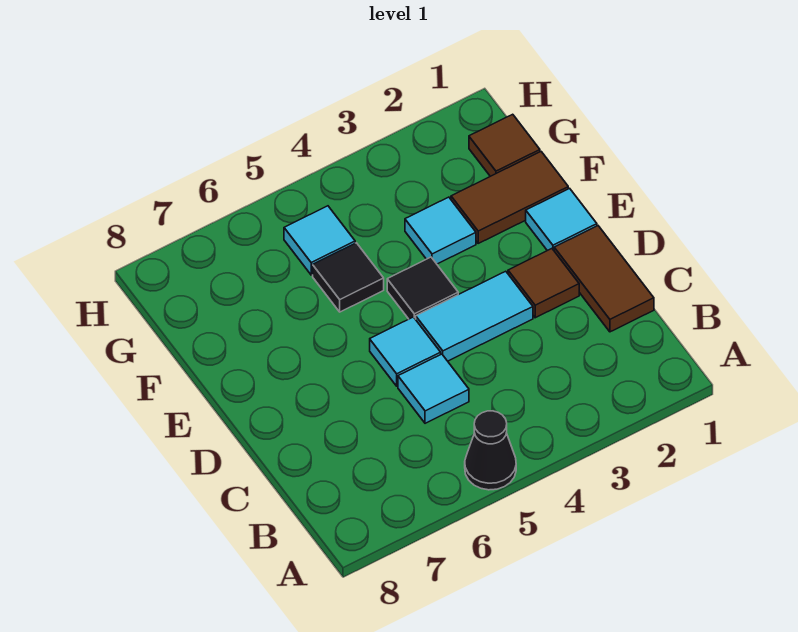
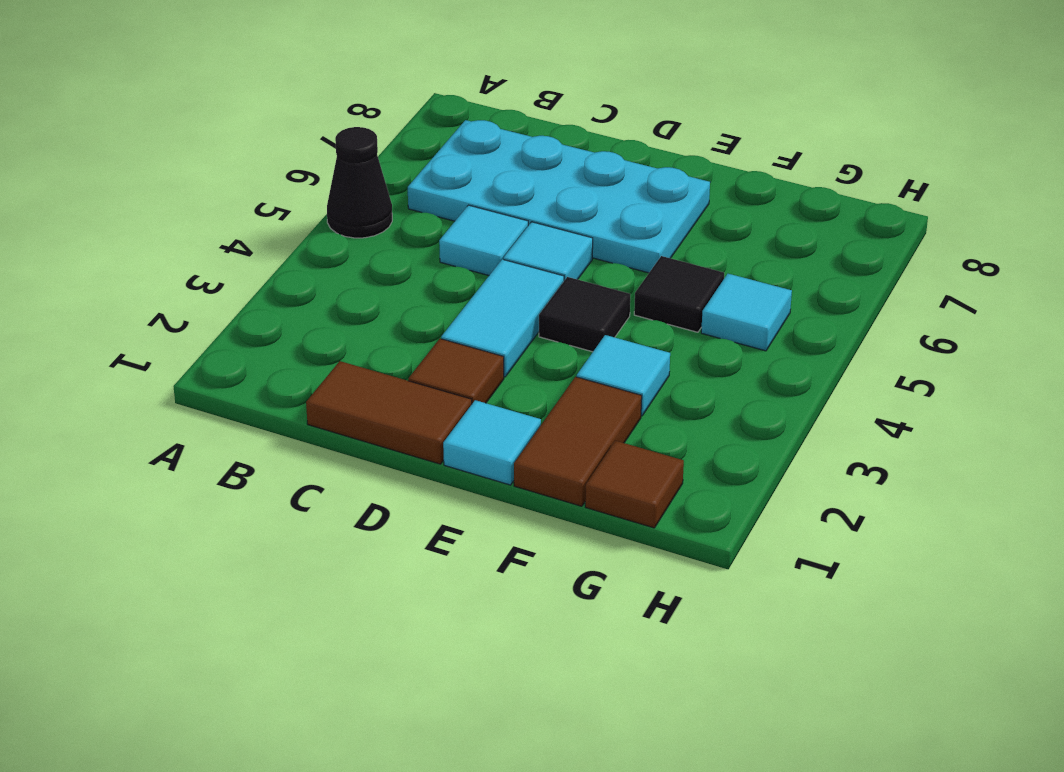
none -> cyan plate B6:E7 level 1

